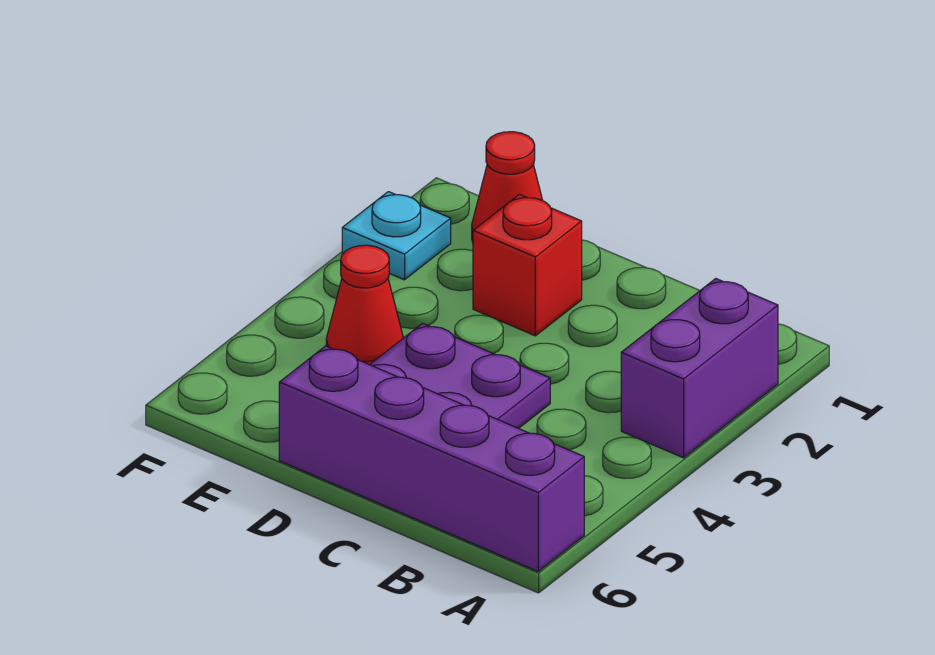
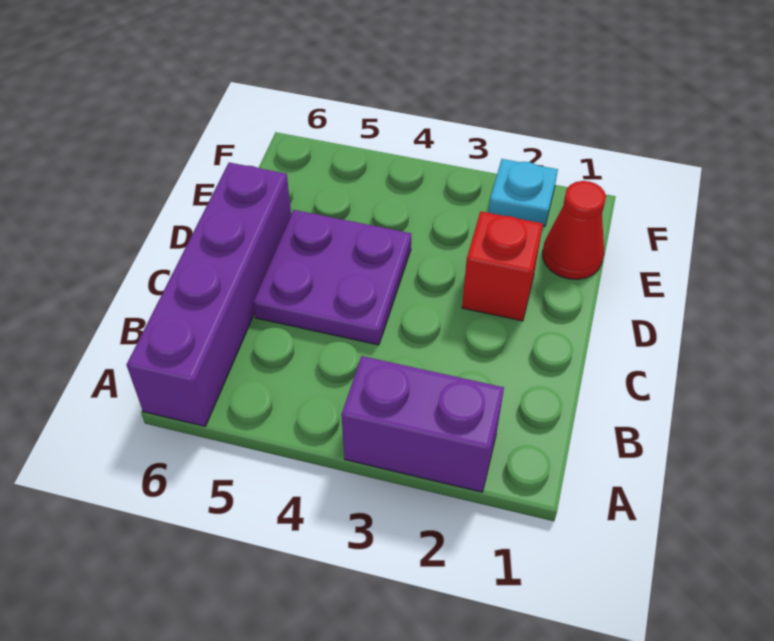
red cone E4 level 1 -> none

